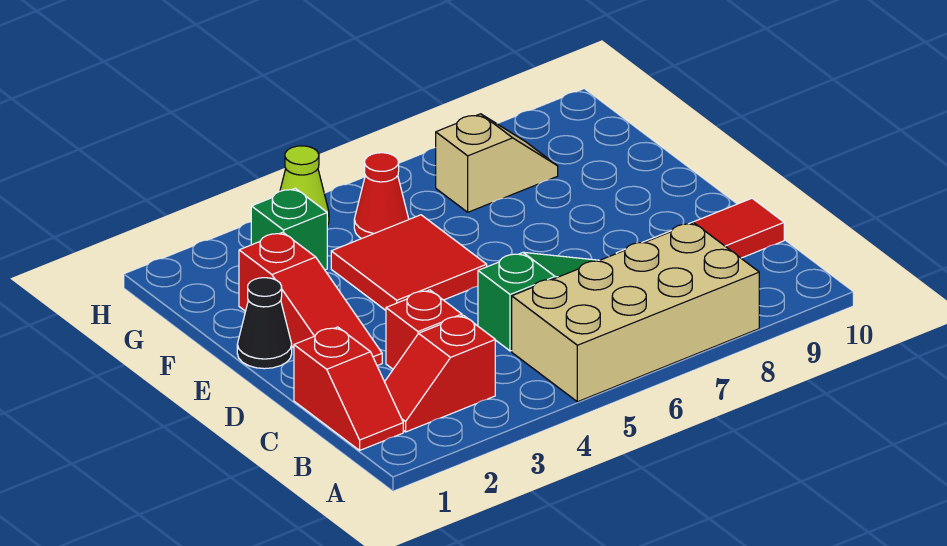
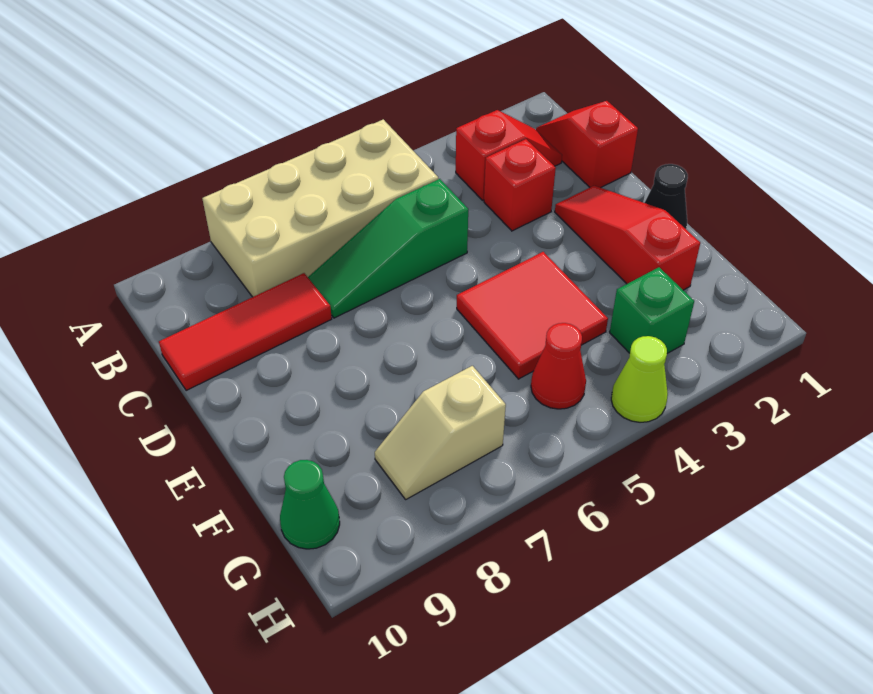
none -> green cone G10 level 1

